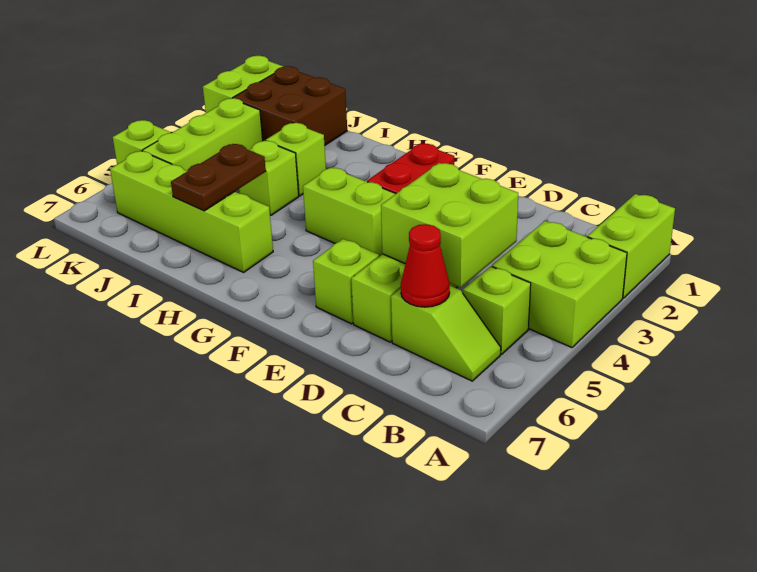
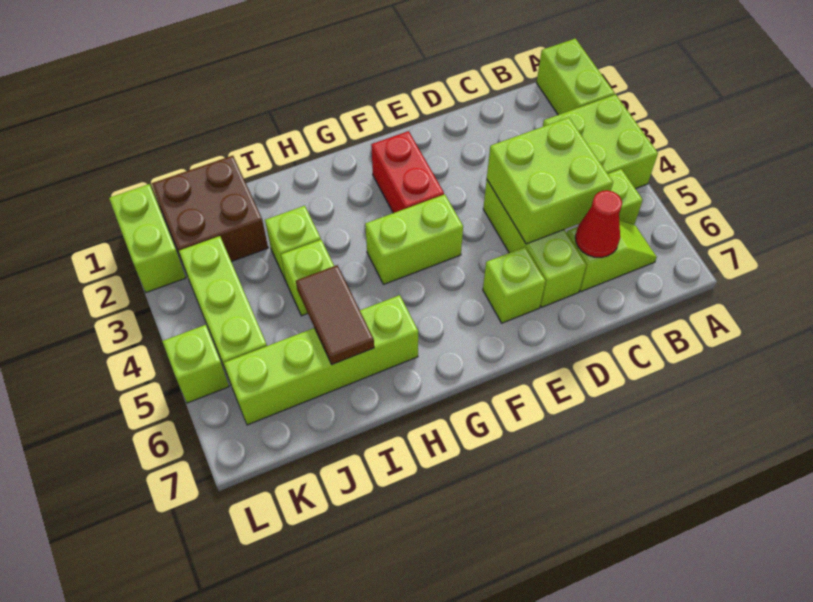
brown plate I5:I6 level 2 -> brown tile I5:I6 level 2

